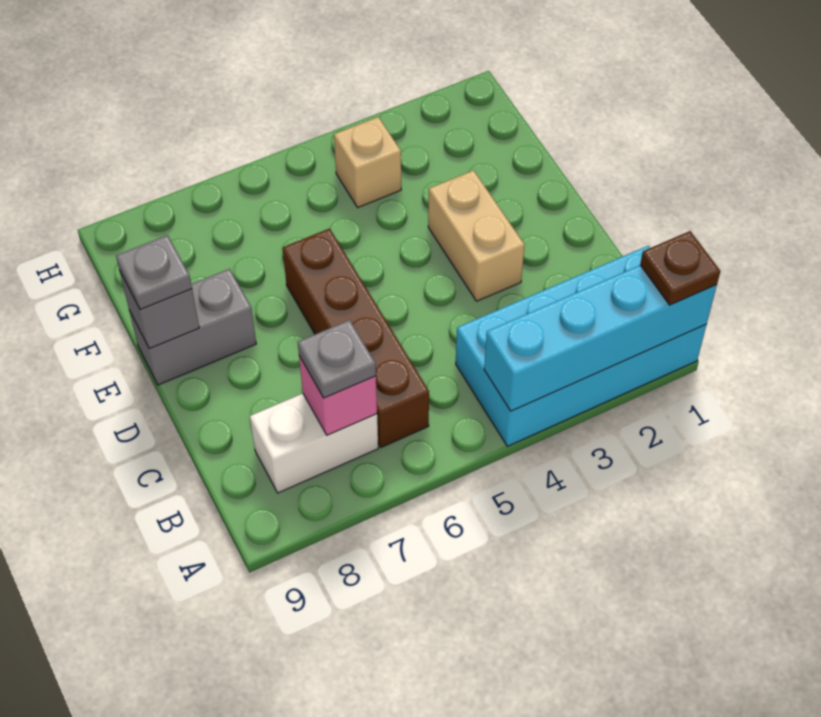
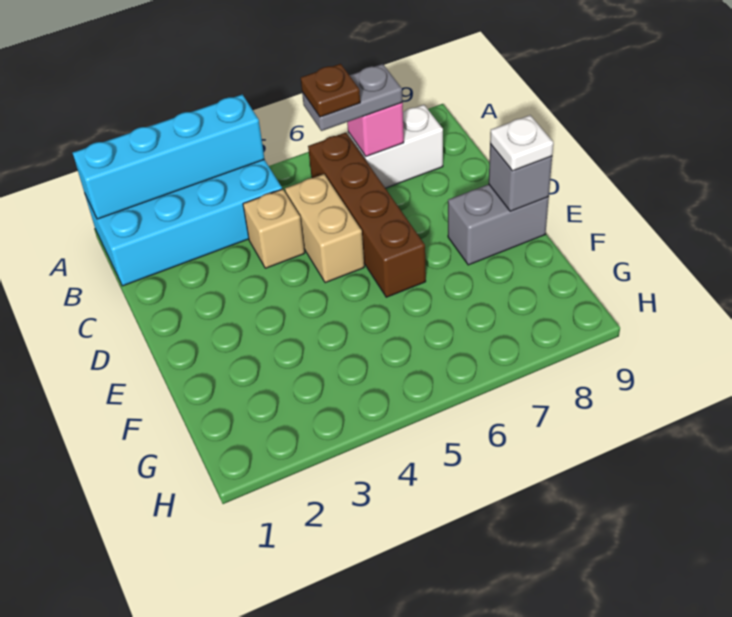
brown plate A1 level 3 -> brown plate B6 level 4
grey plate B7 level 3 -> grey plate B6:B7 level 3
tan brick D3:E3 level 1 -> tan brick C5:D5 level 1
grey plate E9 level 3 -> white plate E9 level 3
tan brick G4 level 1 -> tan brick C4 level 1

